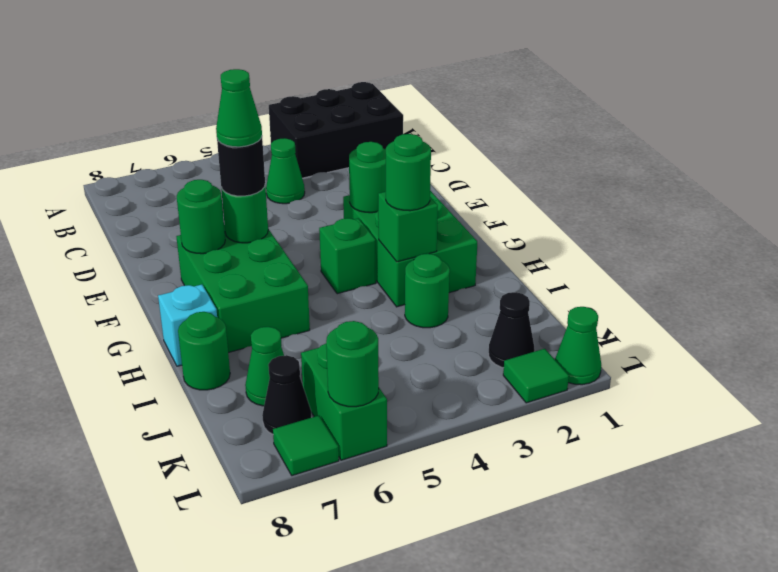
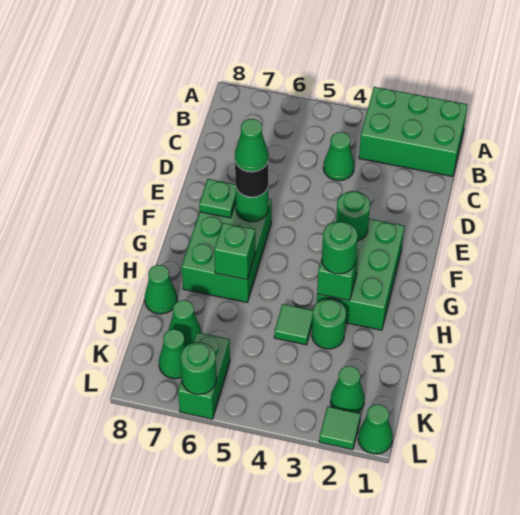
black brick A1:B3 level 1 -> green brick A1:B3 level 1
green round brick F7 level 2 -> green plate F7 level 2
green brick G4 level 1 -> green brick H6 level 2
cyan brick H8 level 1 -> none
green round brick I8 level 1 -> green cone I8 level 1
black cone K2 level 1 -> green cone K2 level 1
black cone K7 level 1 -> green cone K7 level 1
green tile L7 level 1 -> green tile I4 level 1

